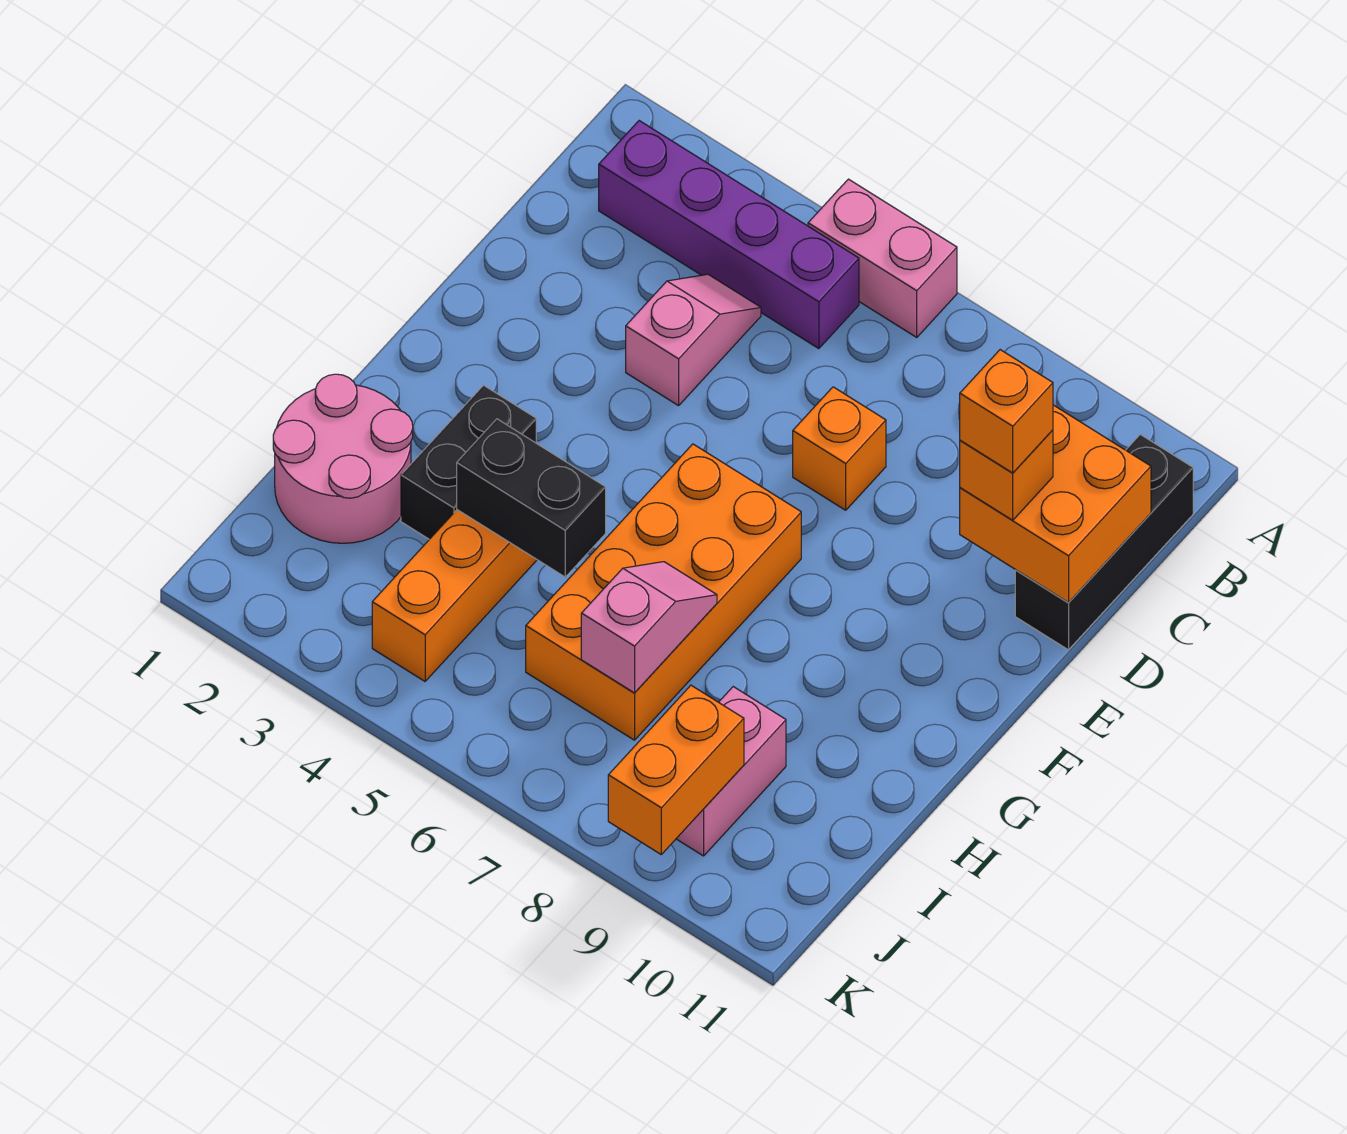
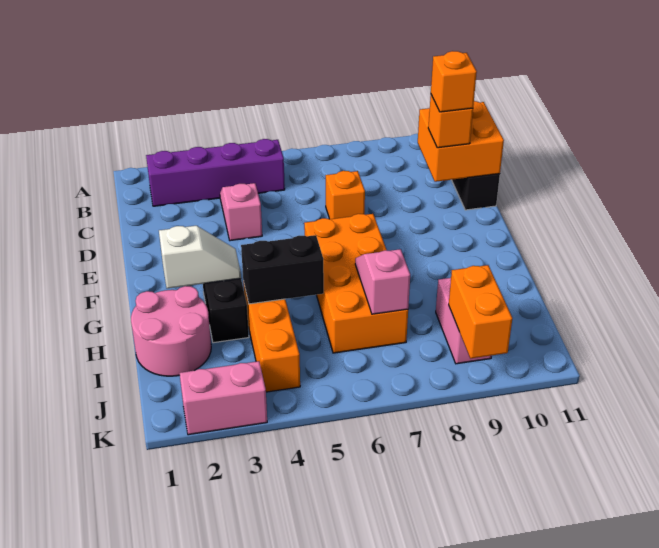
pink brick A5:A6 level 1 -> pink brick K2:K3 level 1
none -> white slope G2:G3 level 2 top 2

